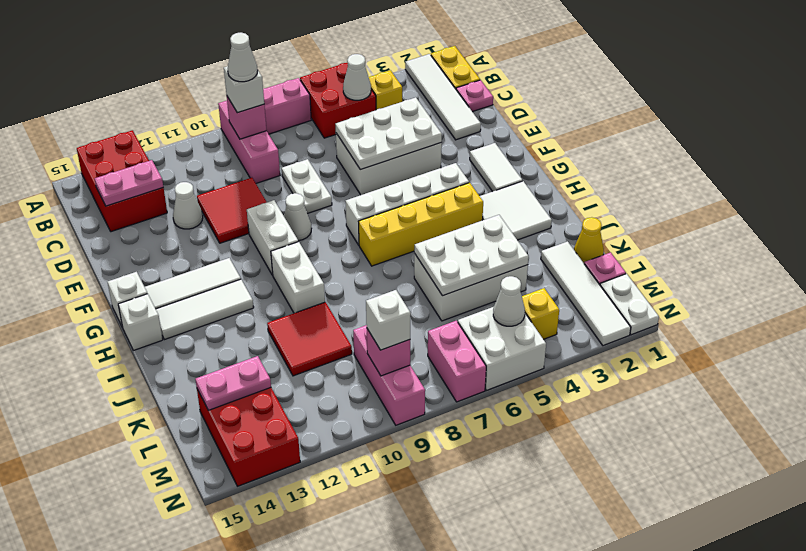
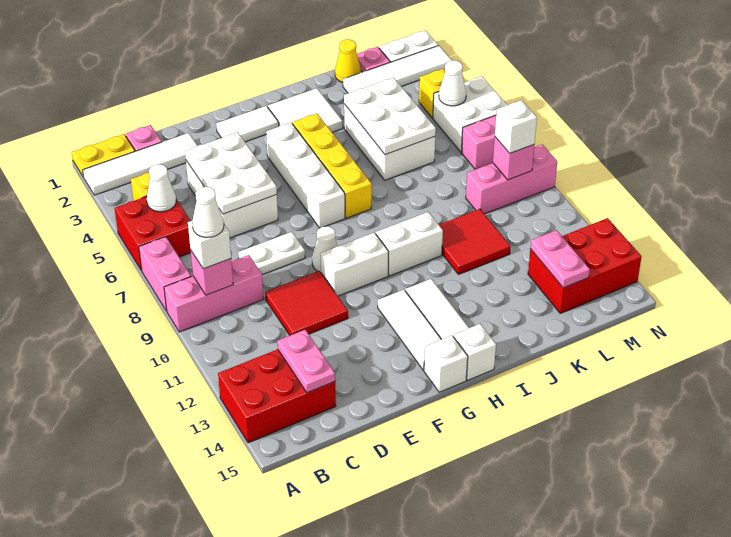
white cone D12 level 1 -> none

